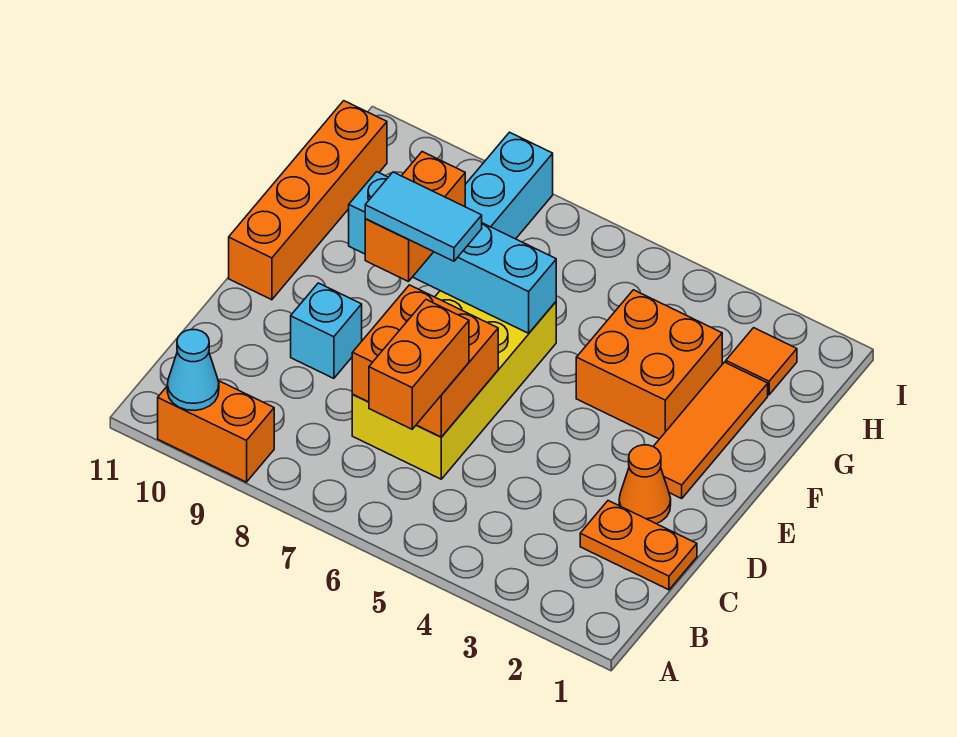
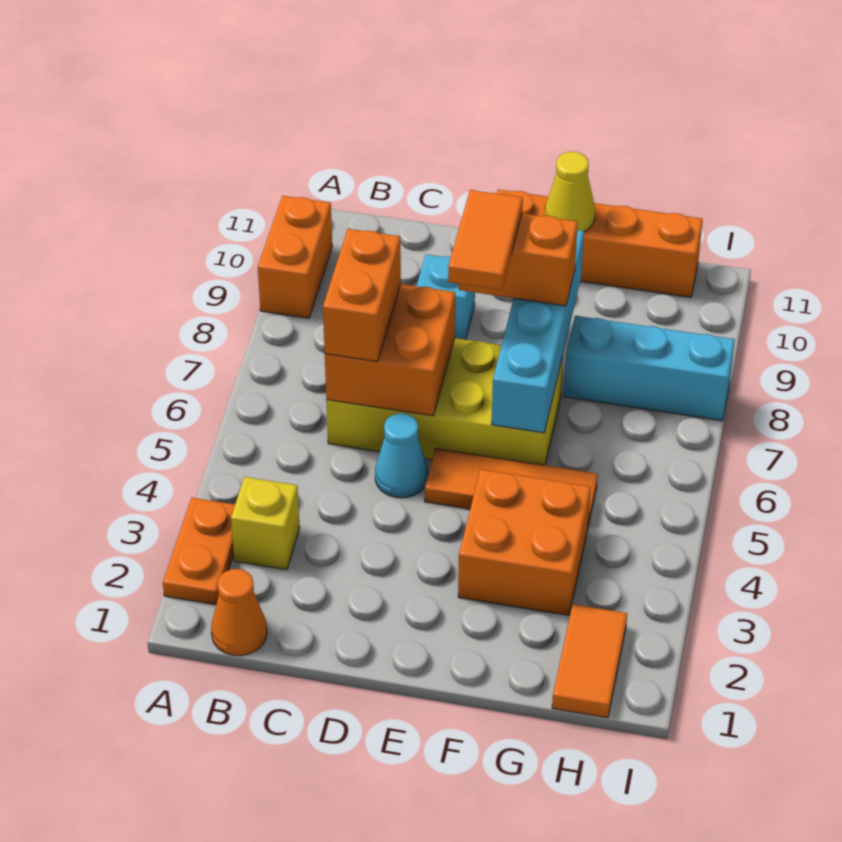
cyan cone A10 level 2 -> cyan cone D5 level 1
none -> yellow brick B3 level 1
orange brick B6:C6 level 3 -> orange brick C6:C7 level 3
orange plate C1:C2 level 1 -> orange plate A2:A3 level 1
orange cone D2 level 1 -> orange cone B1 level 1
orange tile E2:G2 level 1 -> orange tile E5:G5 level 1
cyan tile E7:E8 level 4 -> orange tile E7:E8 level 4
none -> yellow cone F11 level 2
orange tile H2 level 1 -> orange tile H1:H2 level 1

